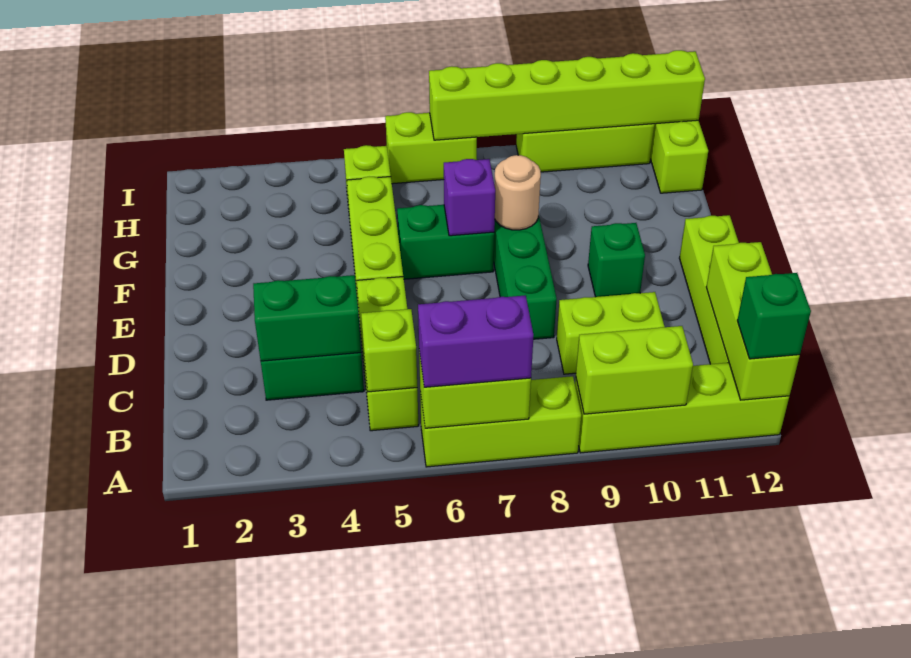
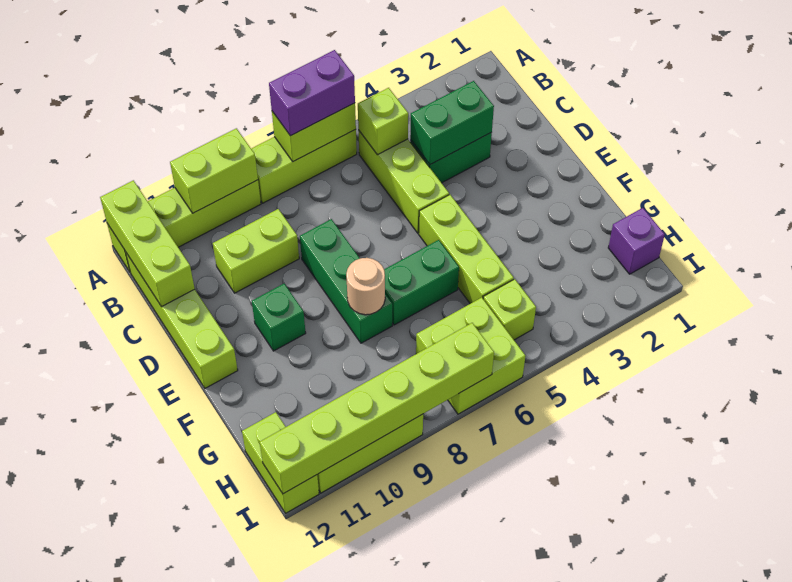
green brick A12 level 3 -> none
purple brick F7 level 2 -> purple brick H1 level 1
lime brick I6:I7 level 1 -> lime brick H6:I7 level 1

